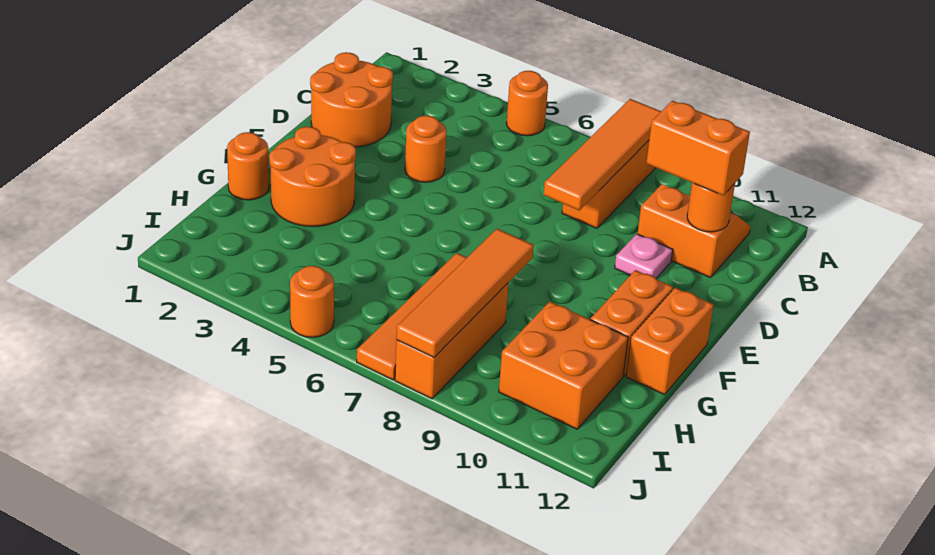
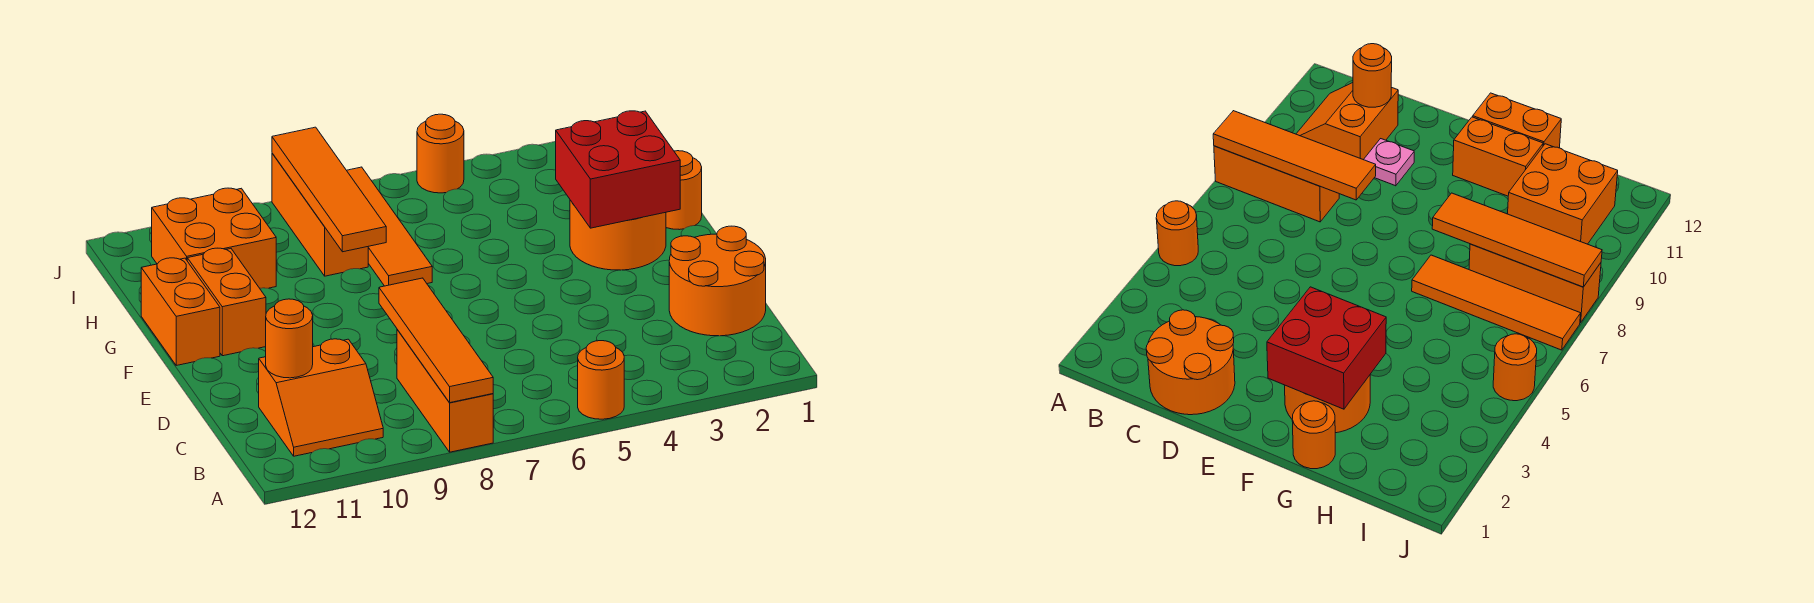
orange brick C10:C11 level 3 -> none
orange round brick D4 level 1 -> none
none -> red brick F2:G3 level 2

